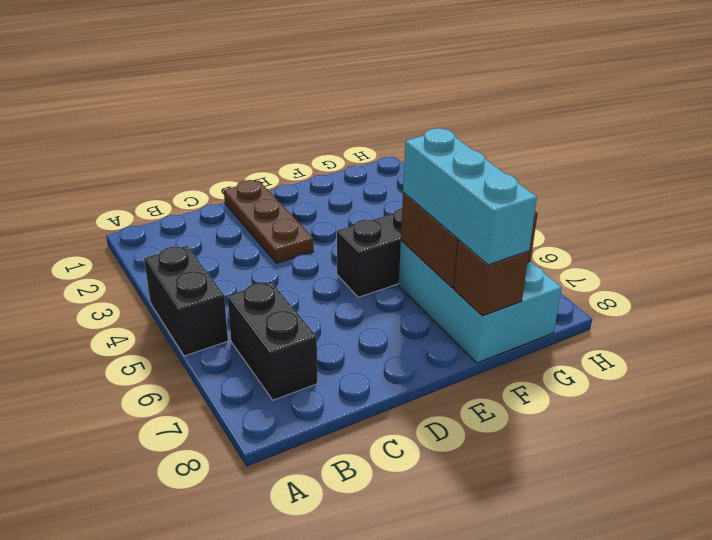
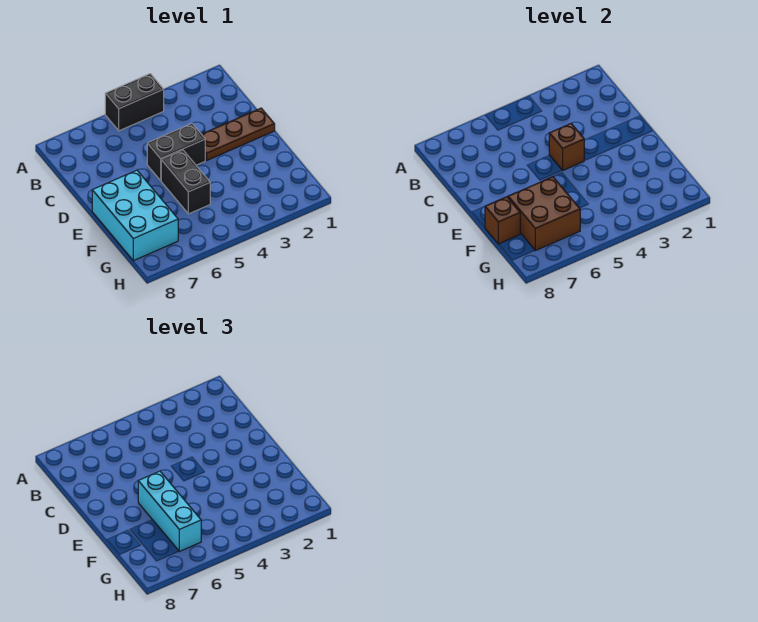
black brick B6:B7 level 1 -> black brick D4:D5 level 1
none -> brown brick D4 level 2
cyan brick F6:G8 level 1 -> cyan brick E7:G8 level 1
cyan brick F6:F8 level 3 -> cyan brick E6:G6 level 3

